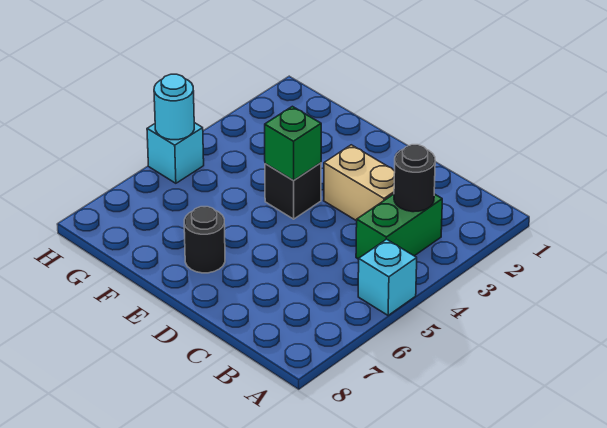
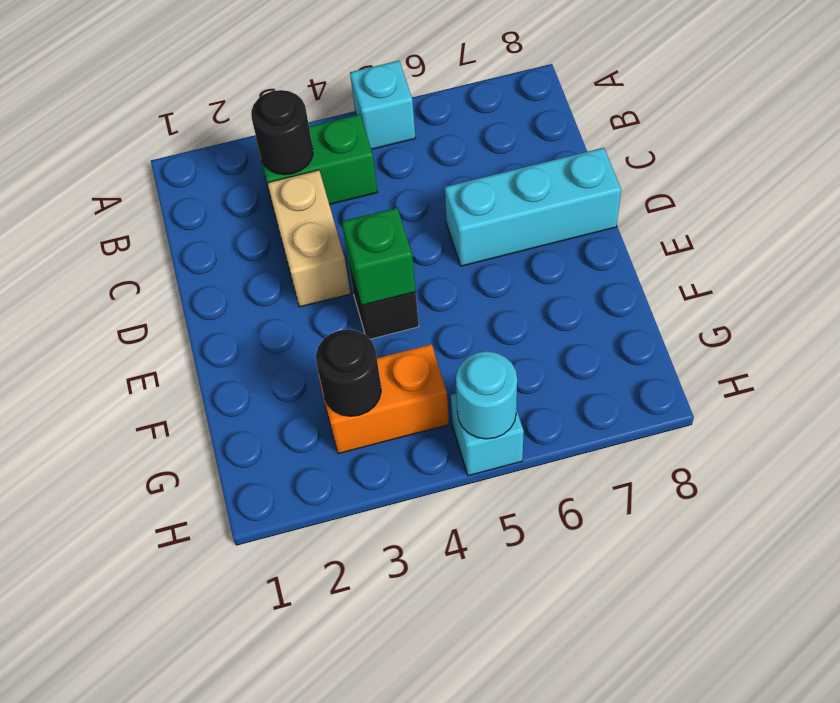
none -> cyan brick D6:D8 level 1
black round brick E7 level 1 -> black round brick G3 level 2
none -> orange brick G3:G4 level 1

